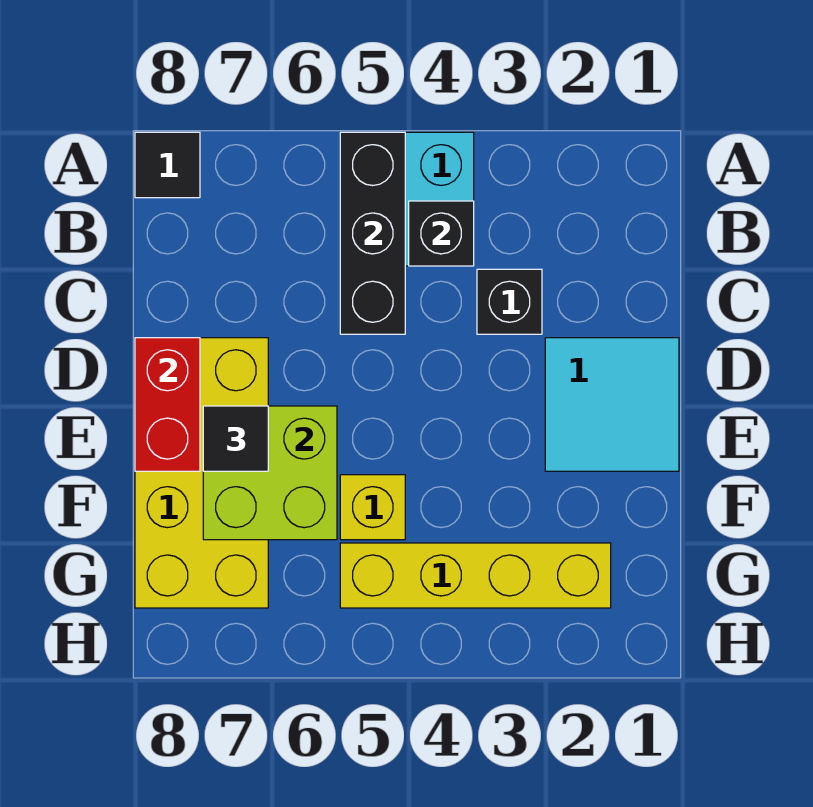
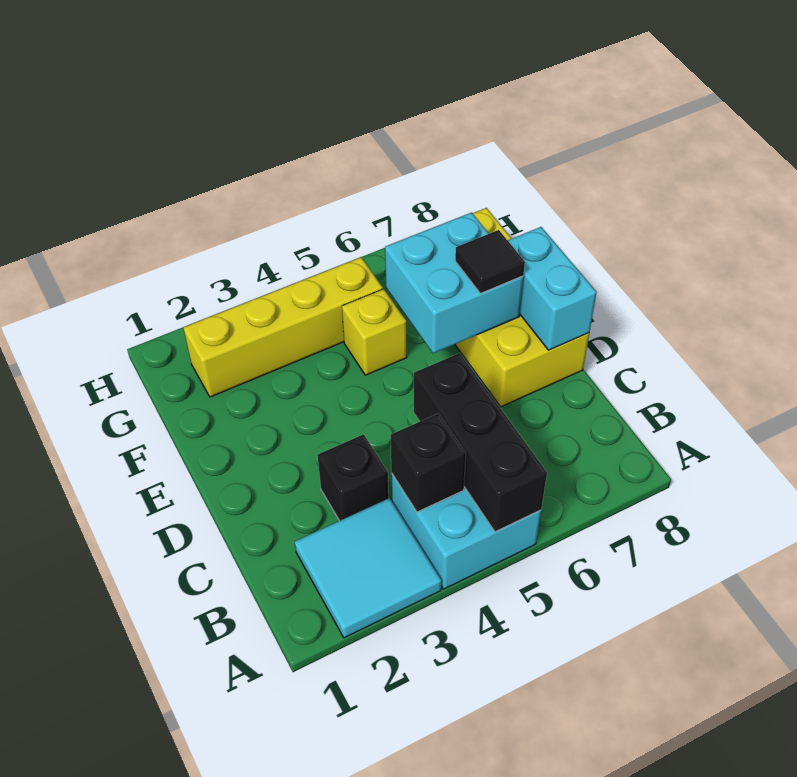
black tile A8 level 1 -> none
cyan tile D1:E2 level 1 -> cyan tile A2:B3 level 1
red brick D8:E8 level 2 -> cyan brick D8:E8 level 2
lime brick E6:F7 level 2 -> cyan brick E6:F7 level 2

